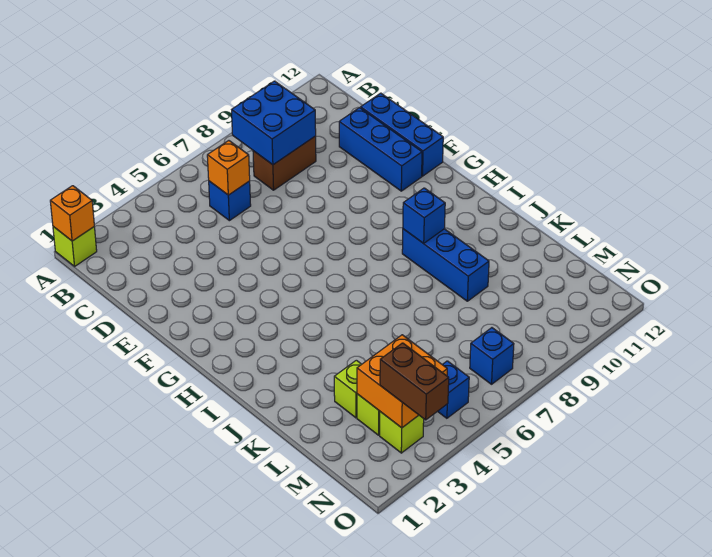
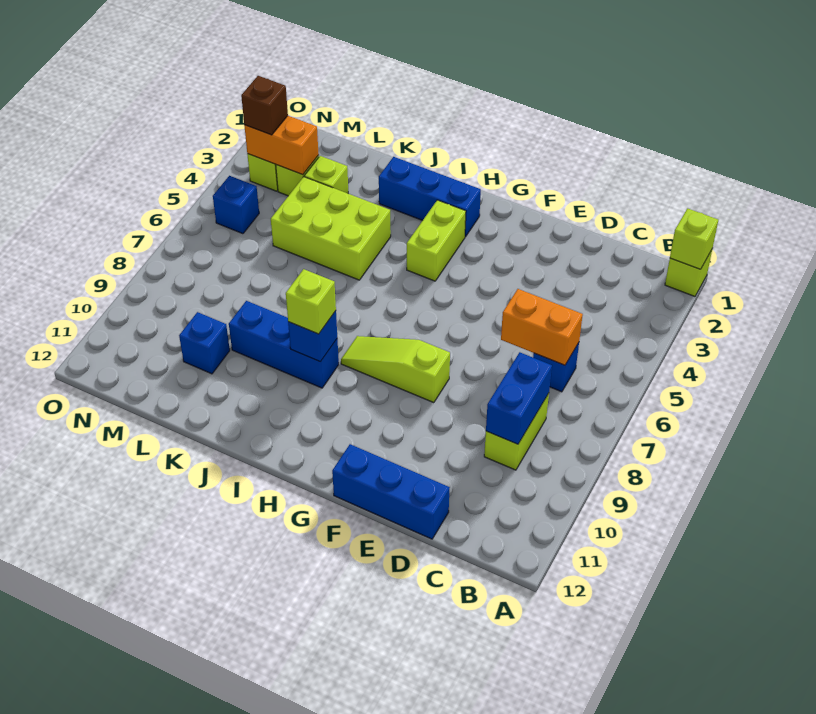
orange brick A1 level 2 -> lime brick A1 level 2
blue brick B8:C9 level 2 -> blue brick C8:C9 level 2
orange brick C6 level 2 -> orange brick C6:D6 level 2
brown brick C8:C9 level 1 -> lime brick C8:C9 level 1
blue brick D11:F11 level 1 -> blue brick H2:J2 level 1
none -> lime slope F8:H8 level 1 top F
none -> lime brick H3:H4 level 1
none -> lime brick I9 level 3
none -> lime brick J4:L5 level 1
orange brick M3:N4 level 2 -> orange brick M3:N3 level 2
brown brick N3:O3 level 3 -> brown brick N3 level 3
blue brick N7 level 1 -> blue brick L10 level 1

